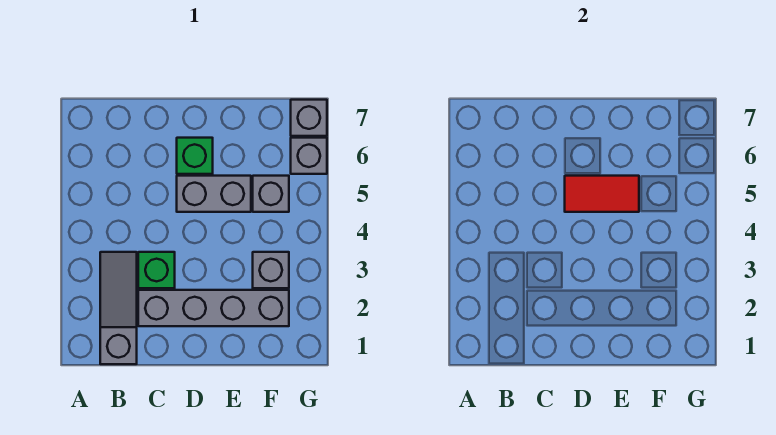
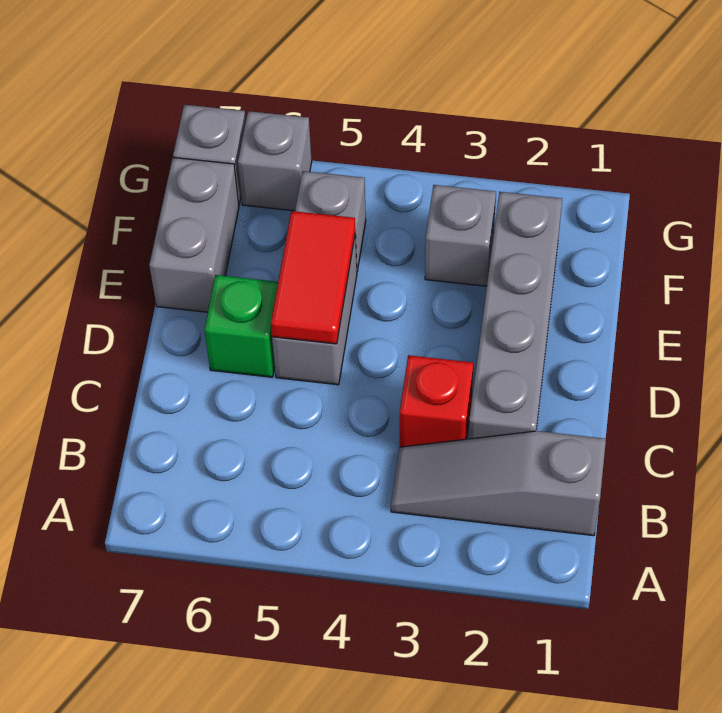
green brick C3 level 1 -> red brick C3 level 1
none -> grey brick E7:F7 level 1

